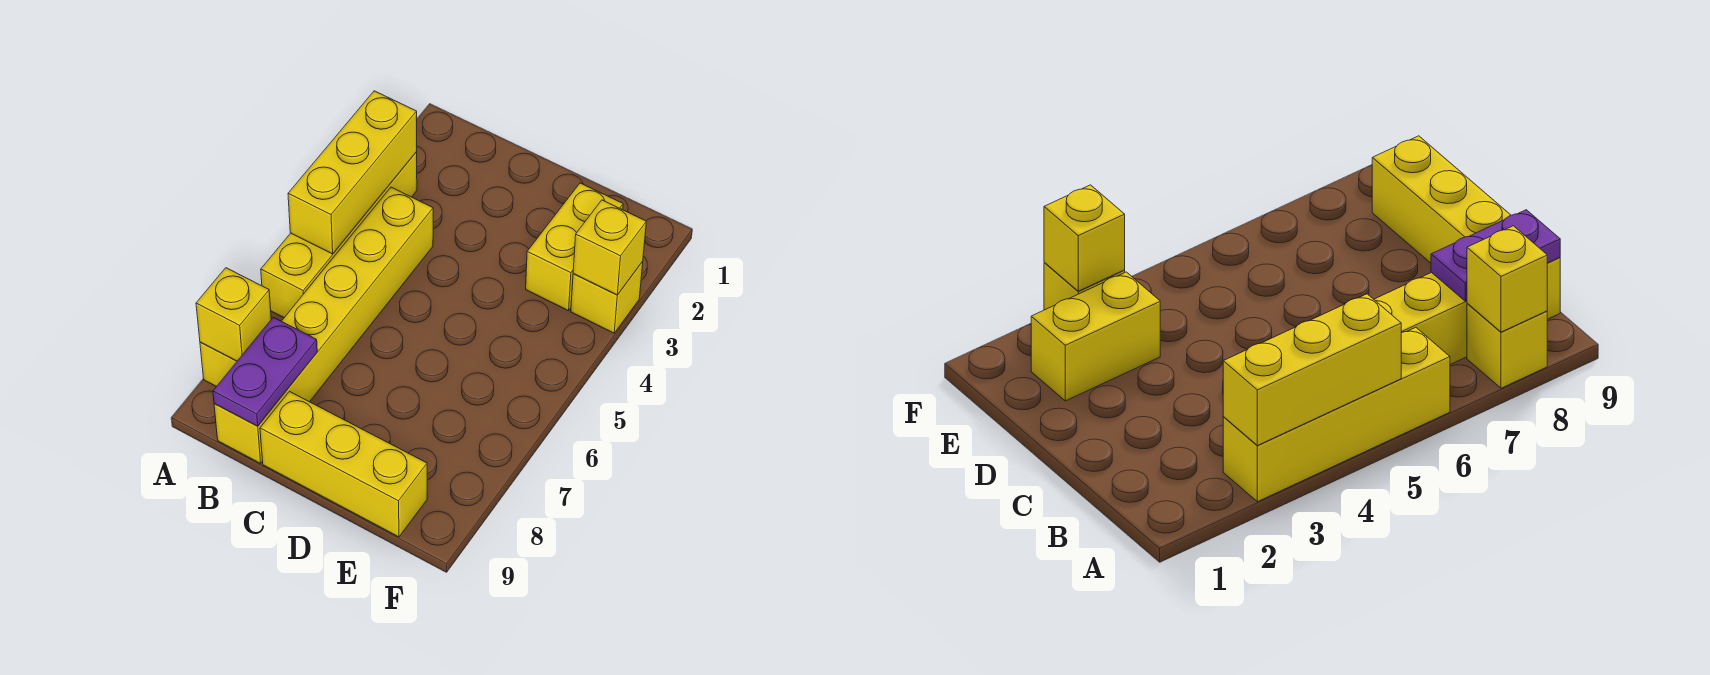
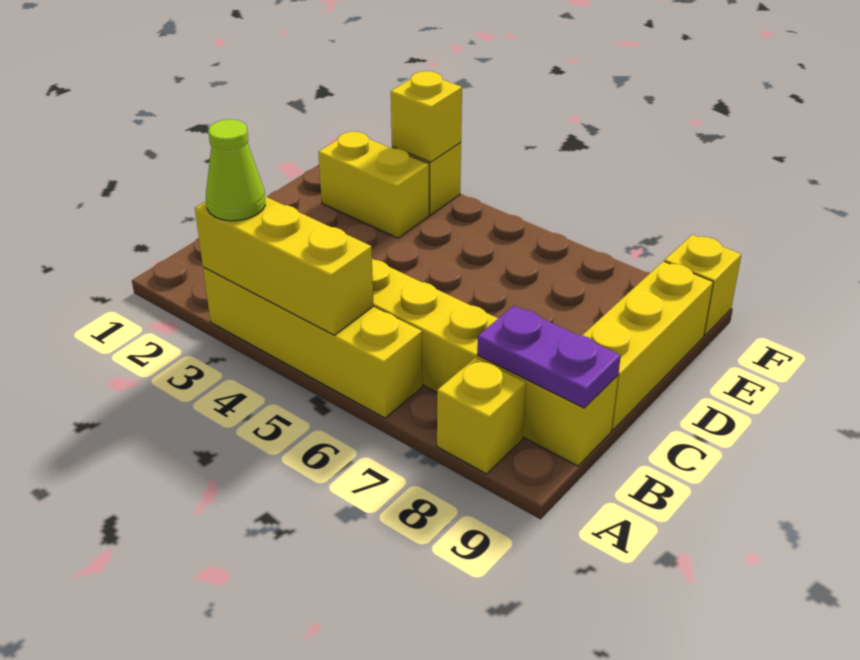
none -> lime cone A3 level 3
yellow brick A8 level 2 -> yellow brick F9 level 1

